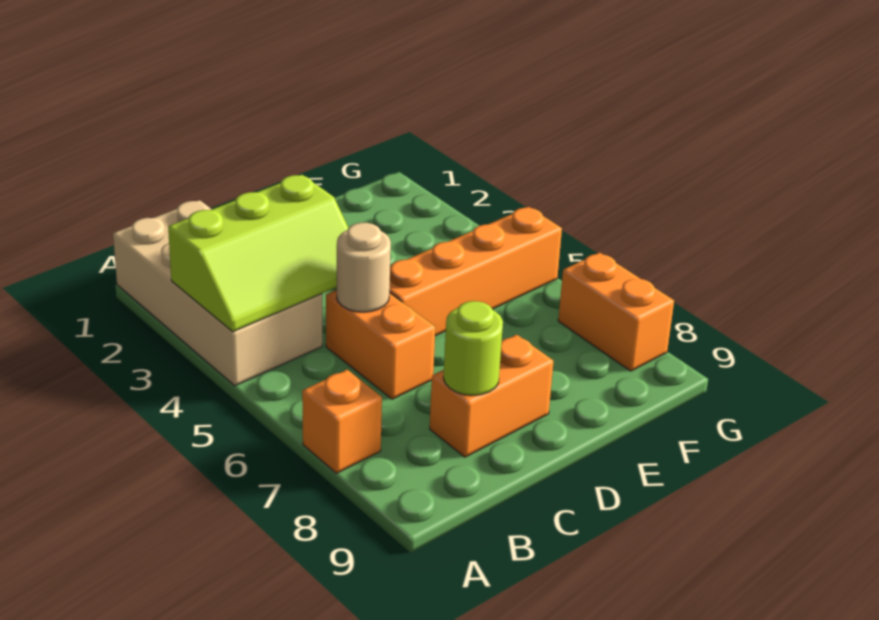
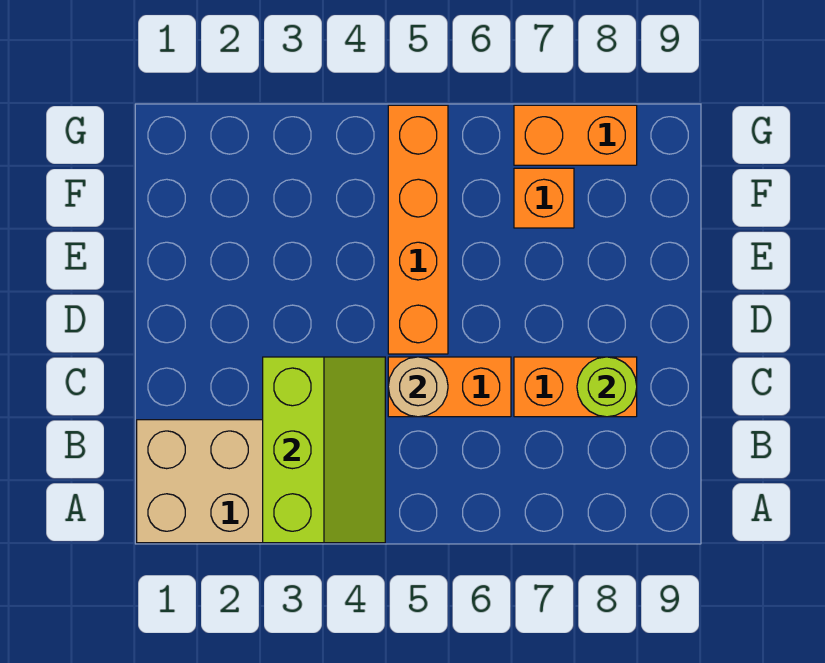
orange brick A7 level 1 -> orange brick F7 level 1
orange brick C8:D8 level 1 -> orange brick C7:C8 level 1

